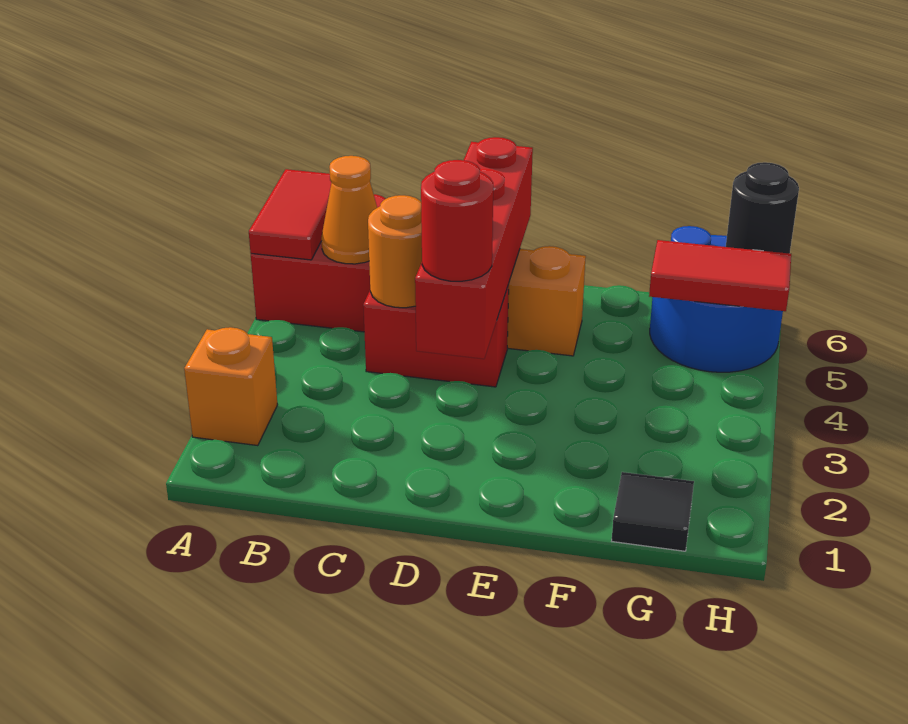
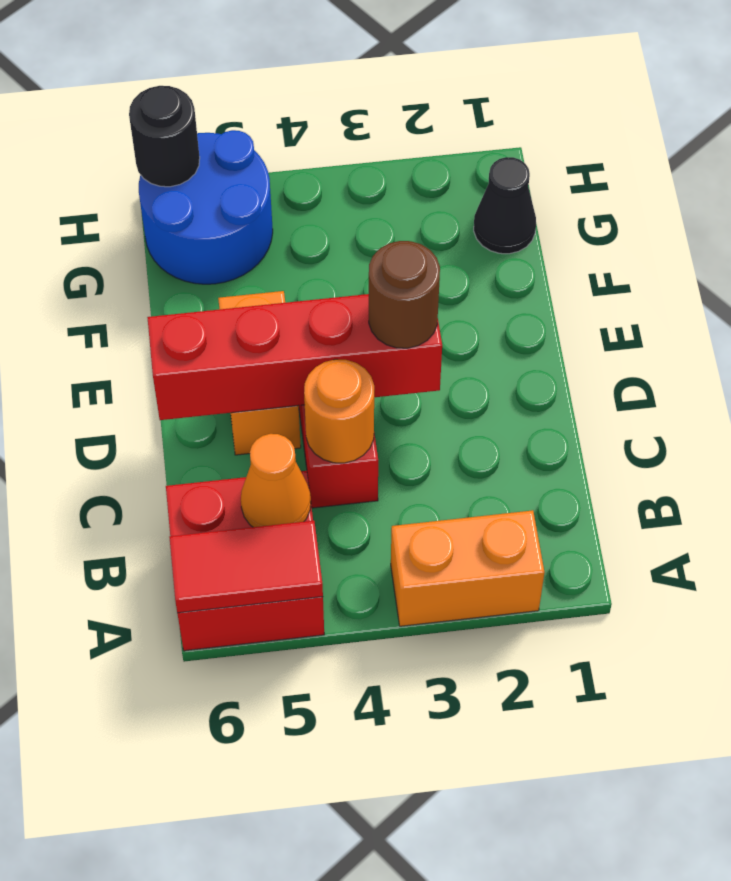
orange brick A2 level 1 -> orange brick A2:A3 level 1
red round brick D3 level 3 -> brown round brick D3 level 3
black tile G1 level 1 -> black cone G1 level 1
red tile G5:H5 level 2 -> none

